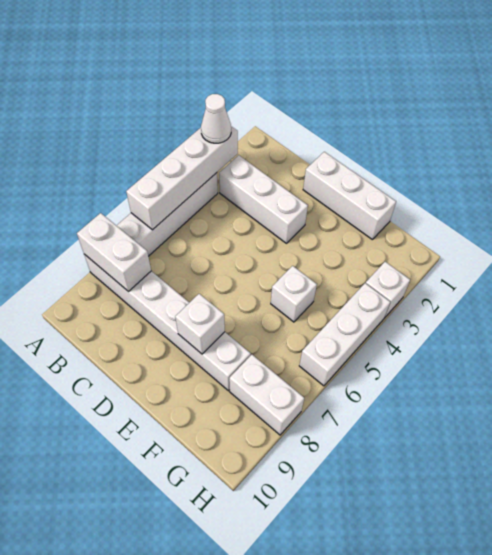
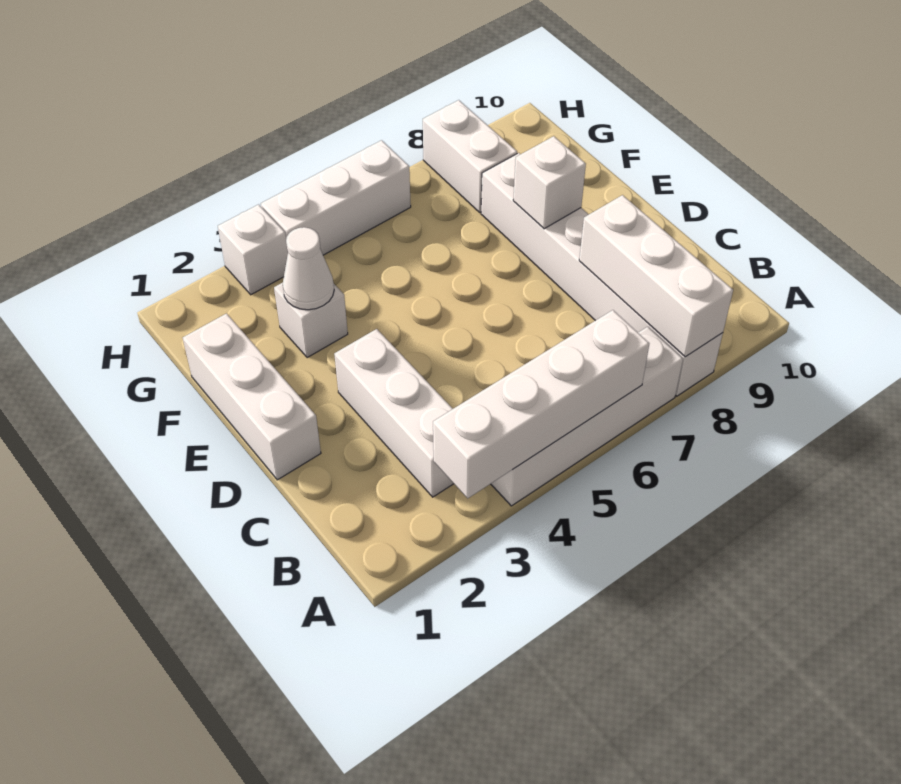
white cone A3 level 3 -> white cone F3 level 2
white brick A8:B8 level 2 -> white brick A8:C8 level 2
white brick F5 level 1 -> white brick F3 level 1

